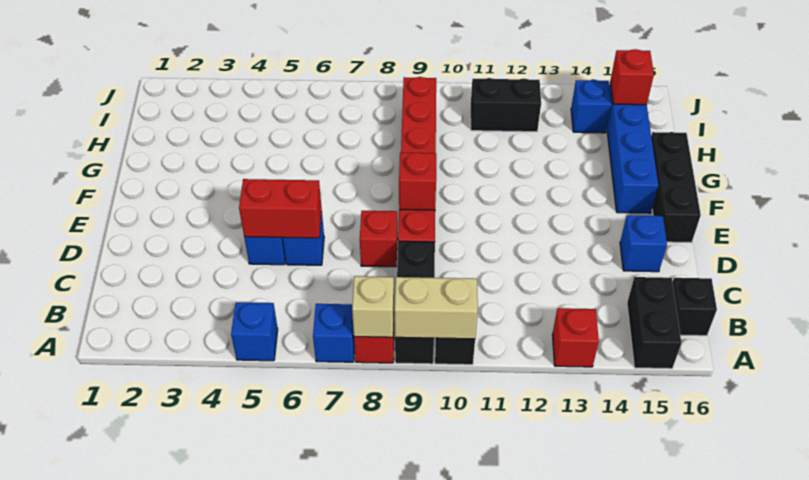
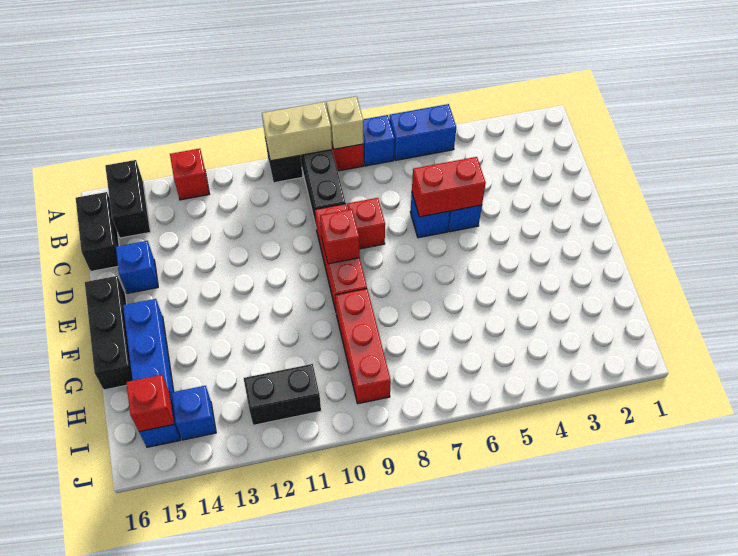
blue brick A5 level 1 -> blue brick A5:A6 level 1
black brick B16 level 1 -> black brick B16:C16 level 1

